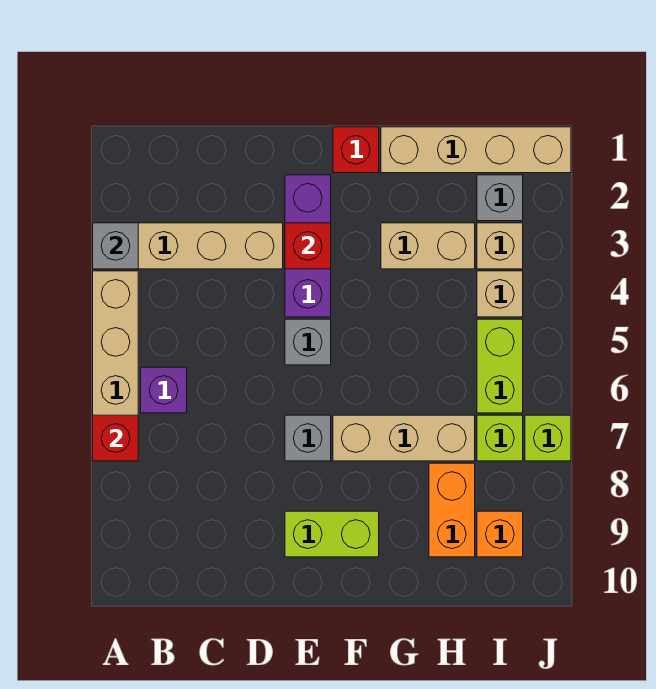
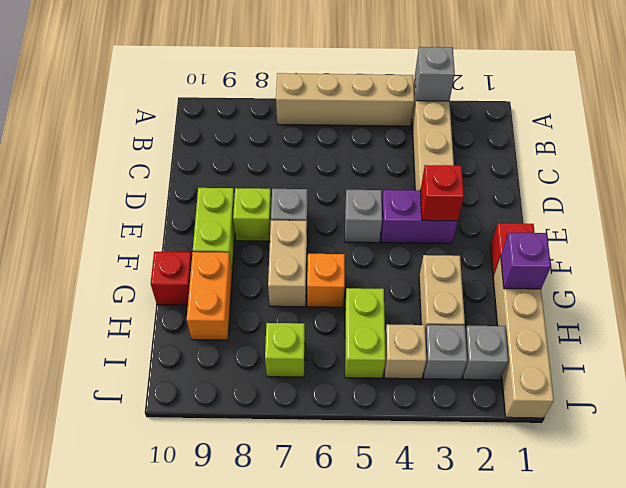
red brick A7 level 2 -> red brick G10 level 1
purple brick B6 level 1 -> purple brick G1 level 2
purple brick E2:E4 level 1 -> purple brick E3:E4 level 1
tan brick F7:H7 level 1 -> tan brick F7:G7 level 1
orange brick H8:H9 level 1 -> orange brick G9:H9 level 1
tan brick I3 level 1 -> grey brick I3 level 1
lime brick I5:I6 level 1 -> lime brick H5:I5 level 1
orange brick I9 level 1 -> orange brick G6 level 1
lime brick J7 level 1 -> lime brick E8 level 1

